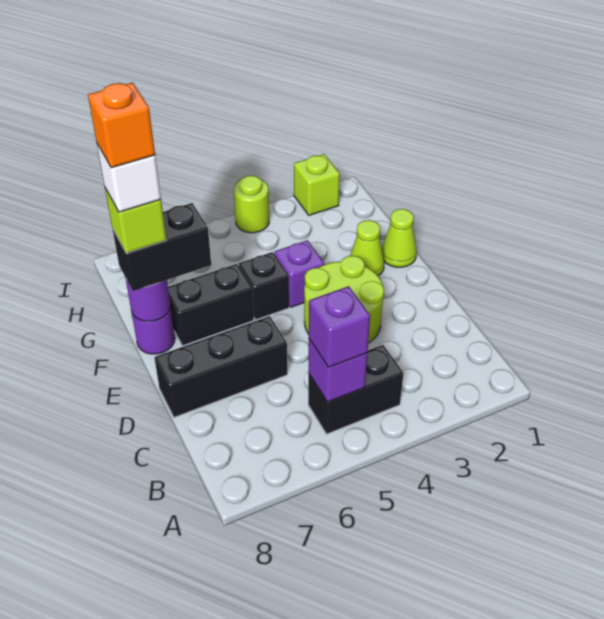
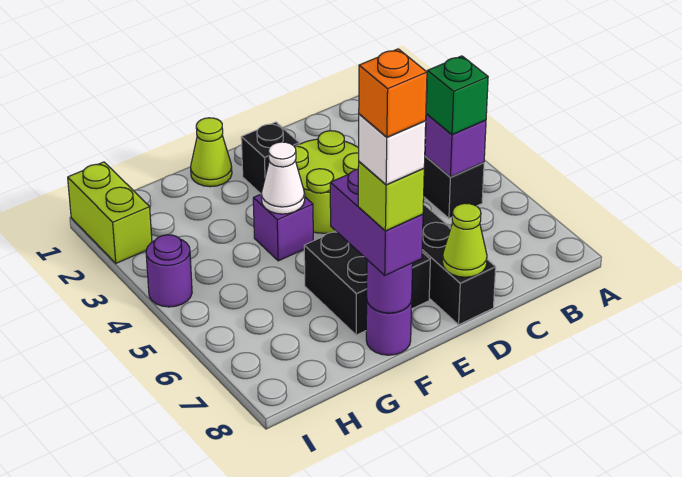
purple brick B5 level 3 -> green brick B5 level 3
lime cone F2 level 1 -> lime cone D8 level 2
none -> white cone F4 level 2
black brick F5 level 1 -> black brick E2 level 1
black brick F6:F7 level 1 -> black brick E6:F7 level 1
black brick F7:F8 level 3 -> purple brick F7:F8 level 3
lime brick I2 level 1 -> lime brick I1:I2 level 1
lime round brick I4 level 1 -> purple round brick I4 level 1

